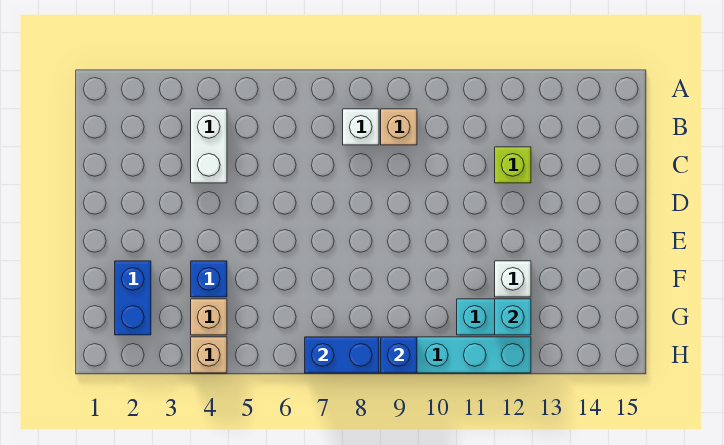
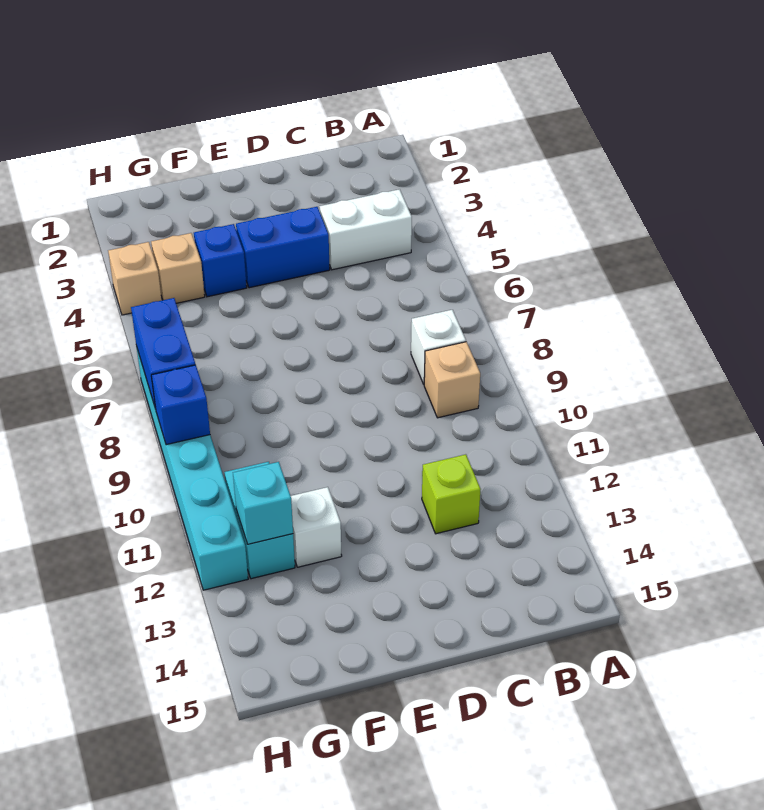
blue brick F2:G2 level 1 -> blue brick D4:E4 level 1

